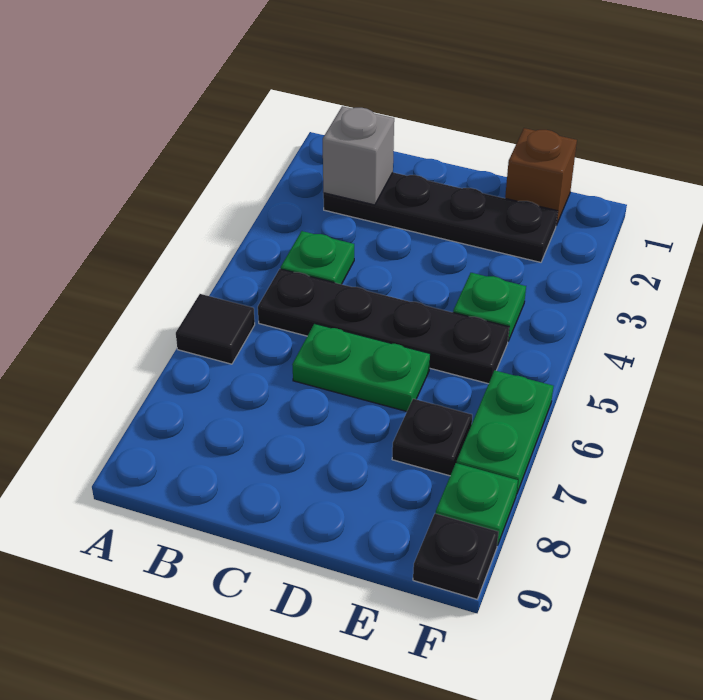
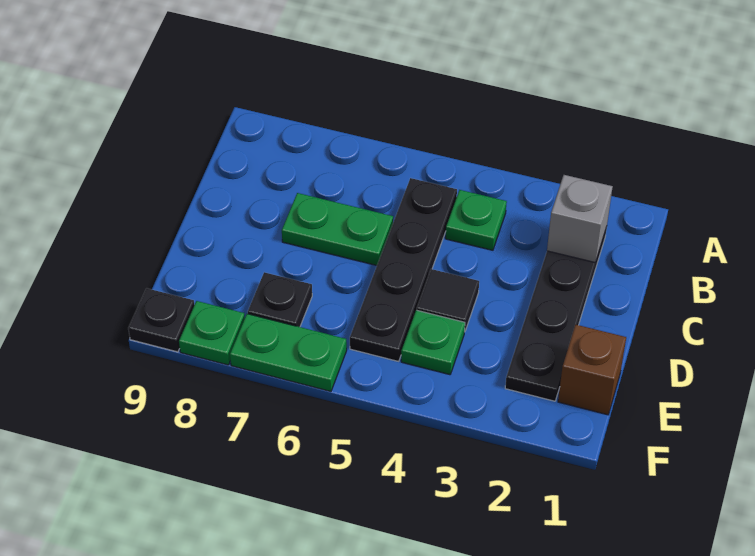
black tile A6 level 1 -> black tile D4 level 1
green plate C6:D6 level 1 -> green plate C6:C7 level 1

